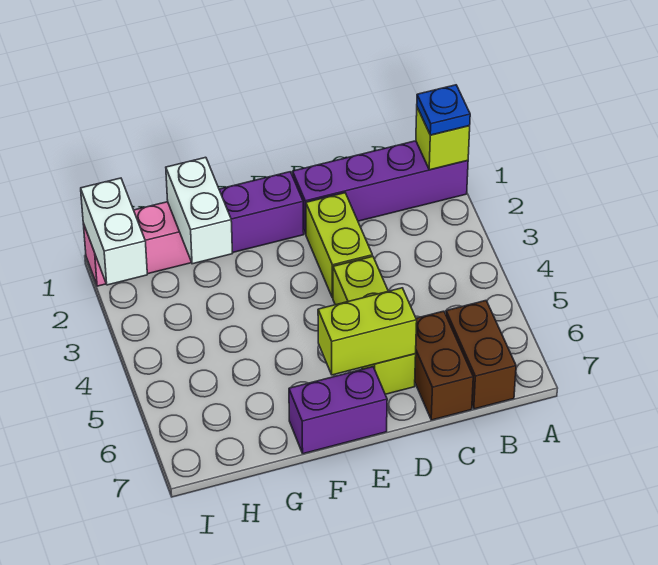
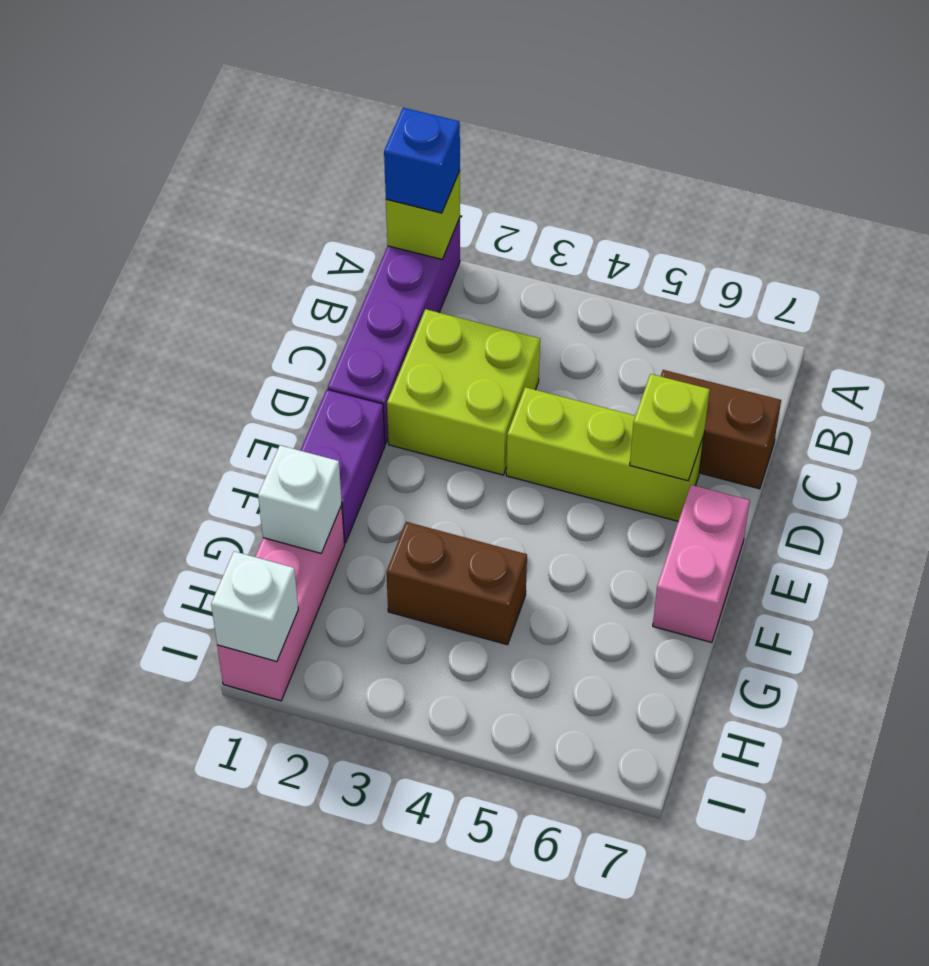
blue plate A1 level 3 -> blue brick A1 level 3
brown brick B6:B7 level 1 -> brown brick G3:G4 level 1
lime brick D2:D3 level 1 -> lime brick C2:D3 level 1
lime brick D6:E6 level 2 -> lime brick D6 level 2
purple brick E7:F7 level 1 -> pink brick E7:F7 level 1
white brick G1:G2 level 2 -> white brick G1 level 2
white brick I1:I2 level 2 -> white brick I1 level 2

